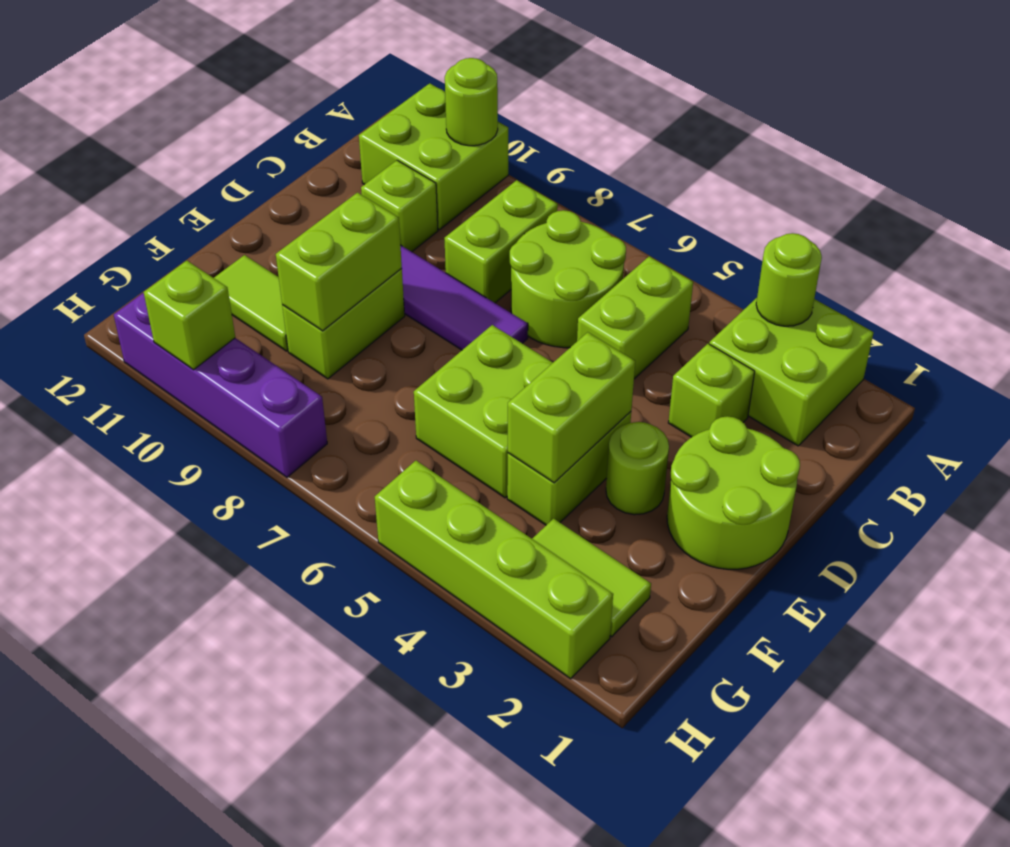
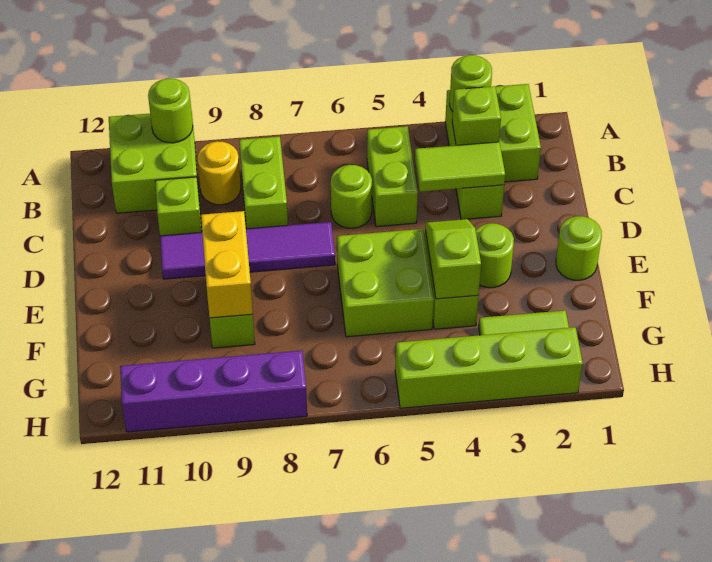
lime round brick B6:C7 level 1 -> lime round brick C6 level 1
none -> yellow round brick B9 level 1
lime round brick D1:E2 level 1 -> lime round brick E1 level 1
lime brick E4:F4 level 2 -> lime slope E4:F4 level 2 top F
lime brick E9:F9 level 2 -> yellow brick E9:F9 level 2
lime tile F10:F11 level 1 -> lime tile C3:C4 level 2
lime brick H10 level 2 -> lime brick B3 level 2

